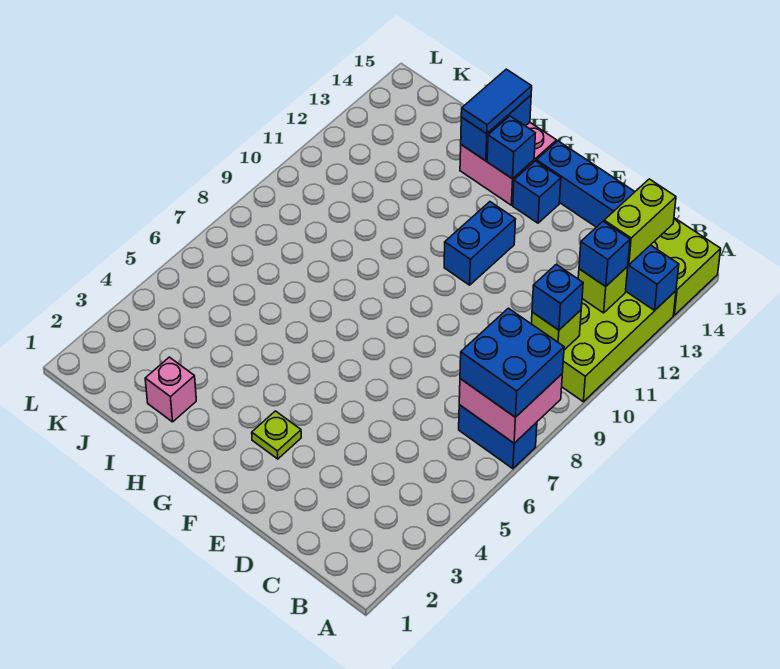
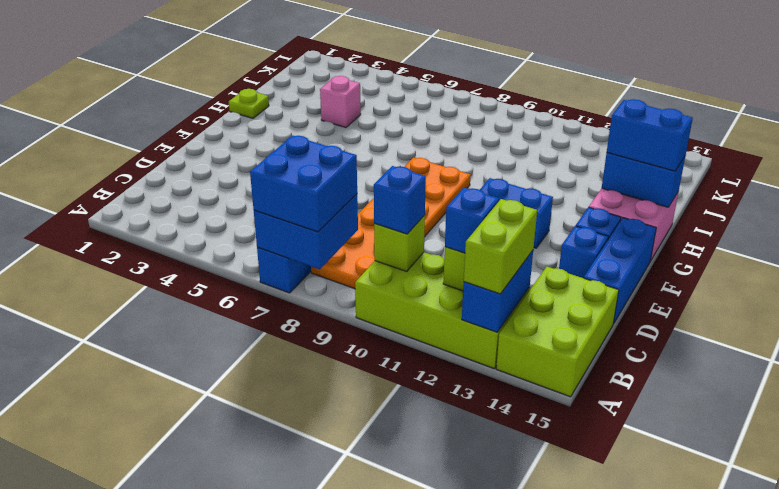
pink brick A7:B8 level 2 -> blue brick A7:B8 level 2
none -> orange plate B8:G9 level 1
lime brick B13:B14 level 3 -> lime brick A13:B13 level 3
lime plate F3 level 1 -> lime plate H1 level 1
blue brick G14 level 2 -> blue brick E14 level 1
blue tile H14:H15 level 3 -> blue brick H14:H15 level 3
pink brick I2 level 1 -> pink brick I4 level 1

